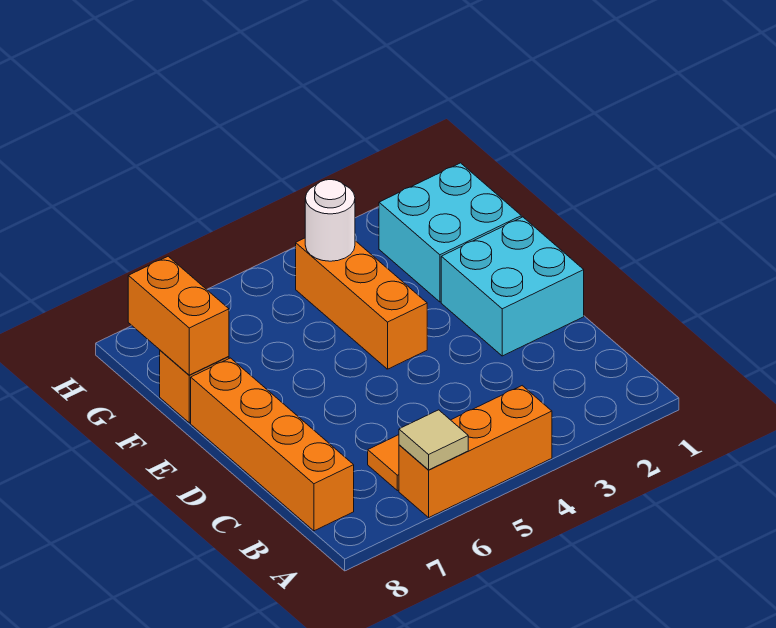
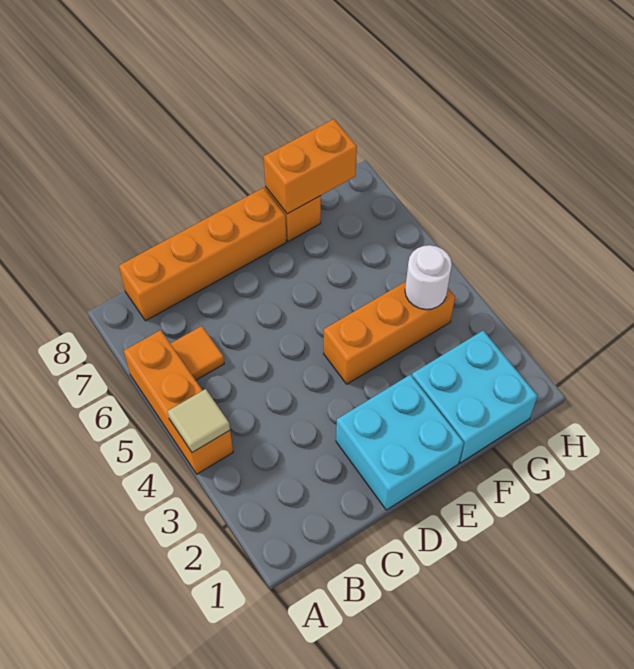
tan tile A6 level 2 -> tan tile A4 level 2

